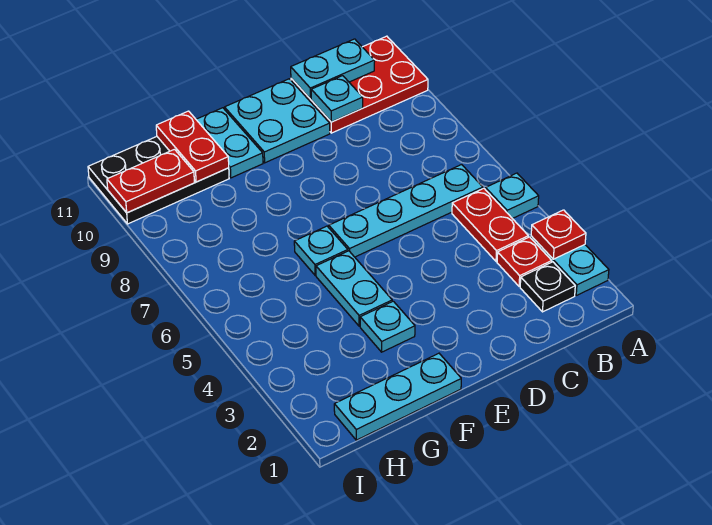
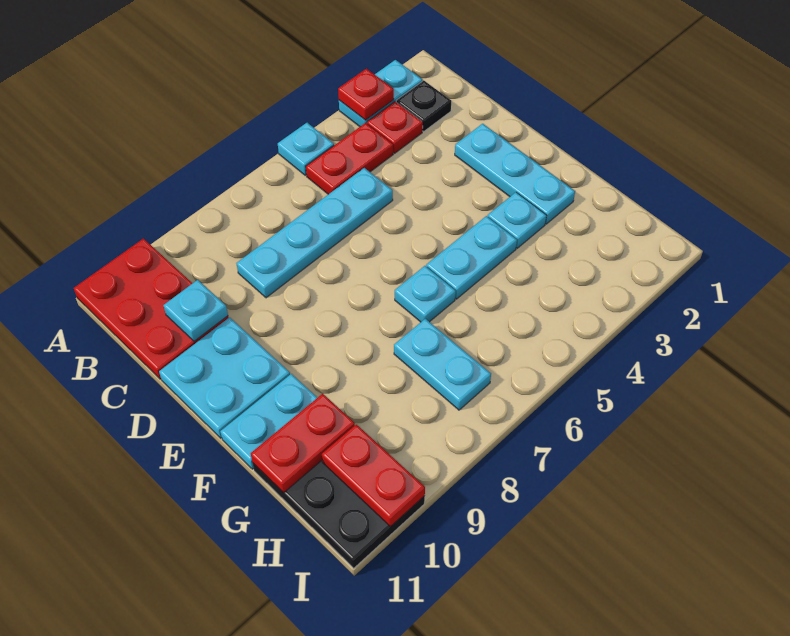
cyan plate B6:E6 level 1 -> cyan plate C5:C8 level 1
cyan plate B11:C11 level 2 -> cyan plate G7:H7 level 1
cyan plate F1:H1 level 1 -> cyan plate D2:F2 level 1

